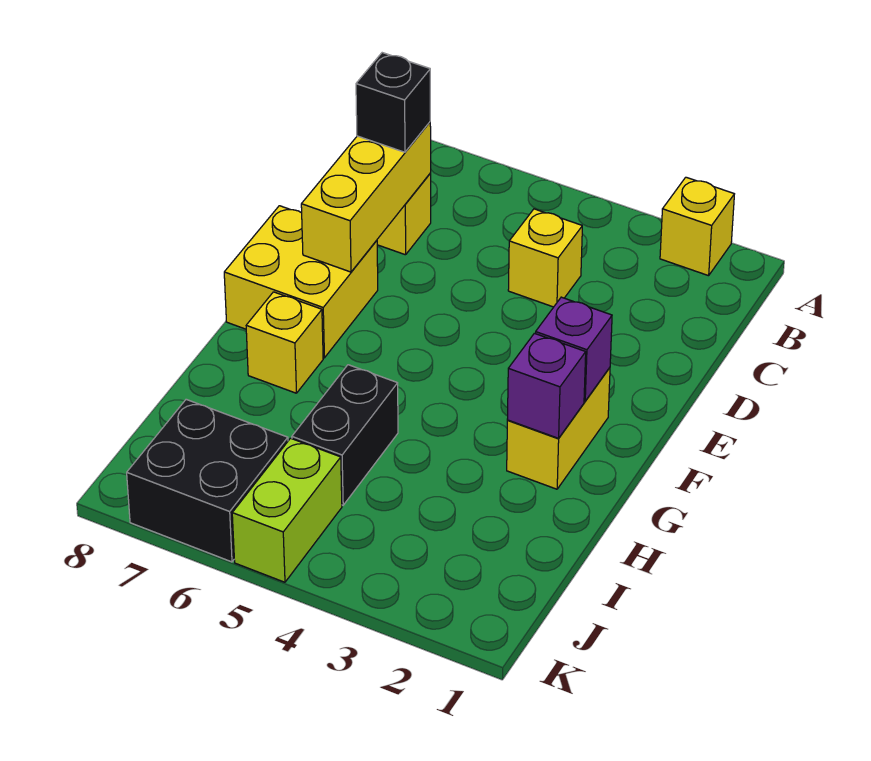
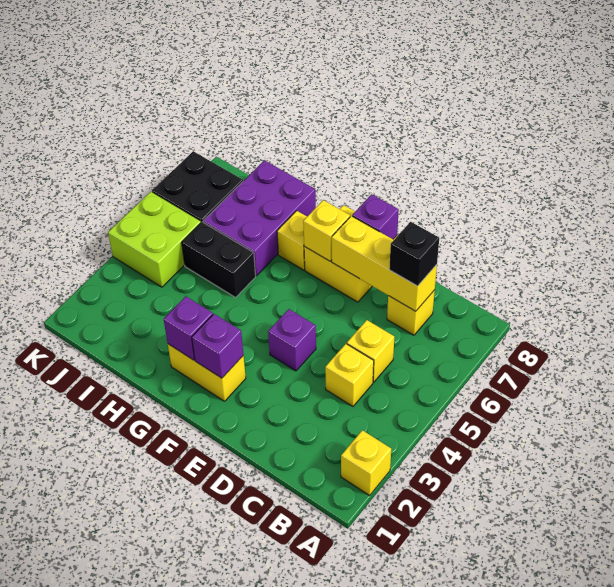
none -> yellow brick C5 level 1
none -> purple brick E4 level 1
none -> purple brick E8 level 2
none -> yellow brick F7 level 2
none -> purple brick H6:I8 level 1
lime brick J5:K5 level 1 -> lime brick J4:K5 level 1

